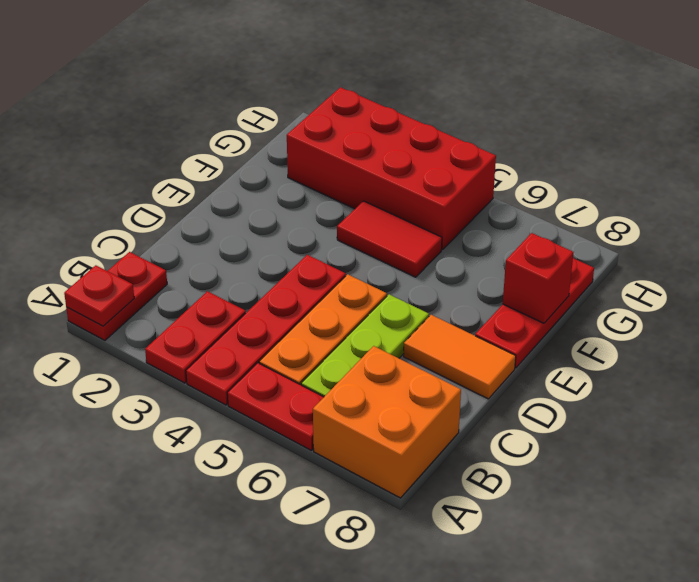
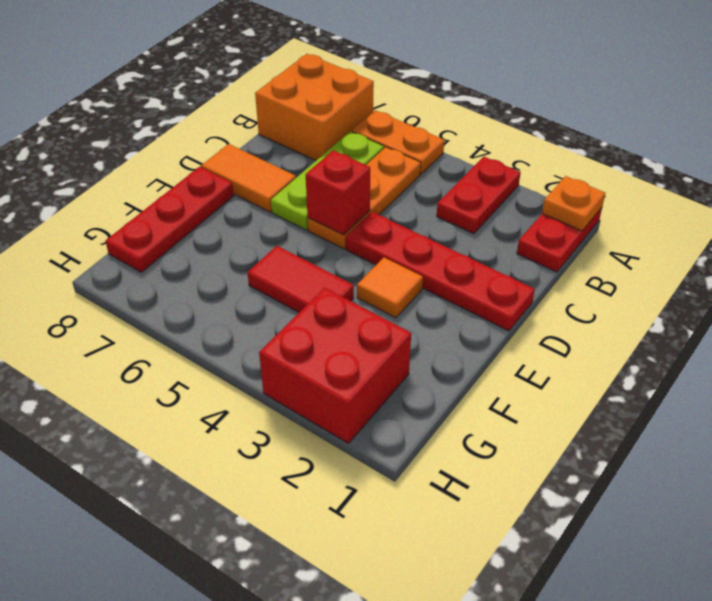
red plate A1 level 2 -> orange plate A1 level 2
red plate A4:D4 level 1 -> red plate D1:D4 level 1
red plate A5:A6 level 1 -> orange plate A5:A6 level 1
none -> orange tile E3 level 1
red brick F8 level 2 -> red brick D5 level 2
red brick G2:H5 level 1 -> red brick G2:H3 level 1

